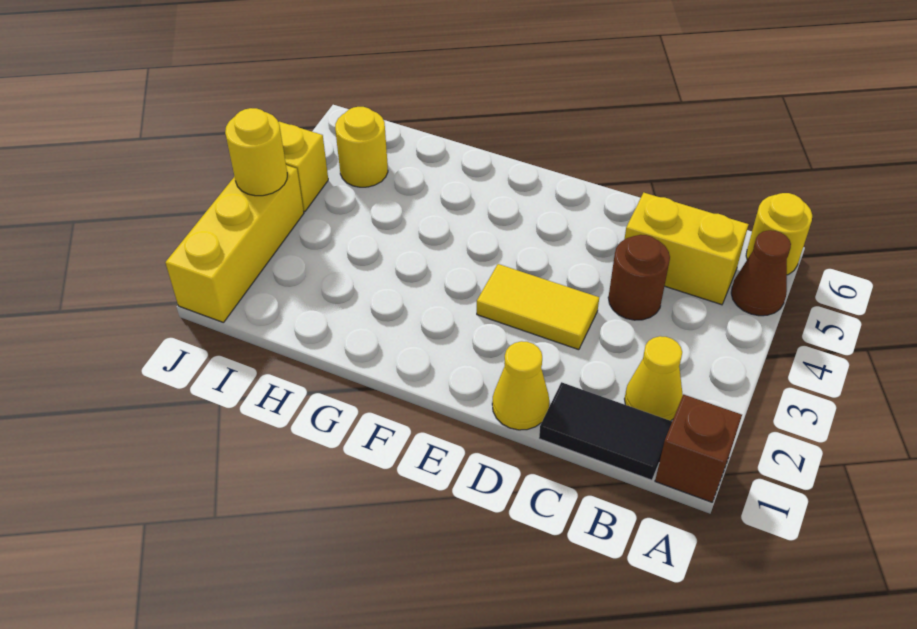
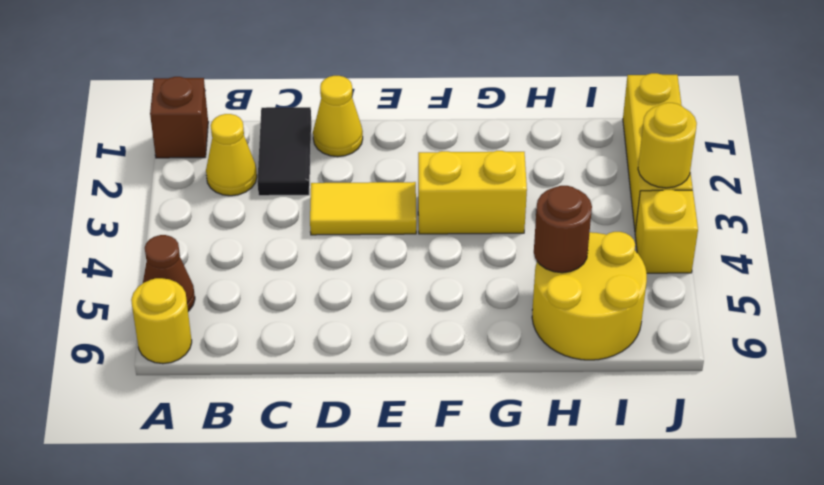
black tile B1:C1 level 1 -> black tile C1:C2 level 1
yellow brick B5:C5 level 1 -> yellow brick F3:G3 level 1
brown round brick C4 level 1 -> brown round brick H5 level 2
yellow round brick I5 level 1 -> yellow round brick H5:I6 level 1

